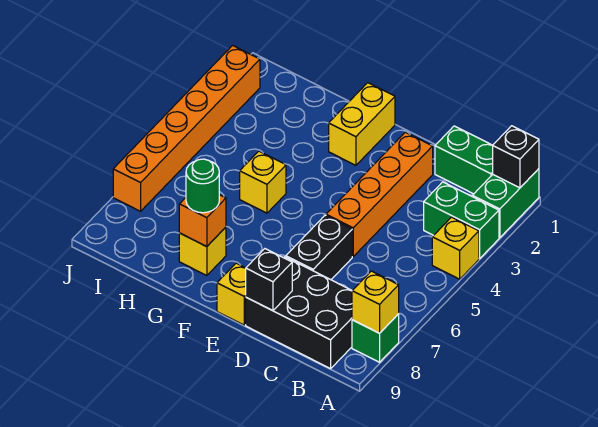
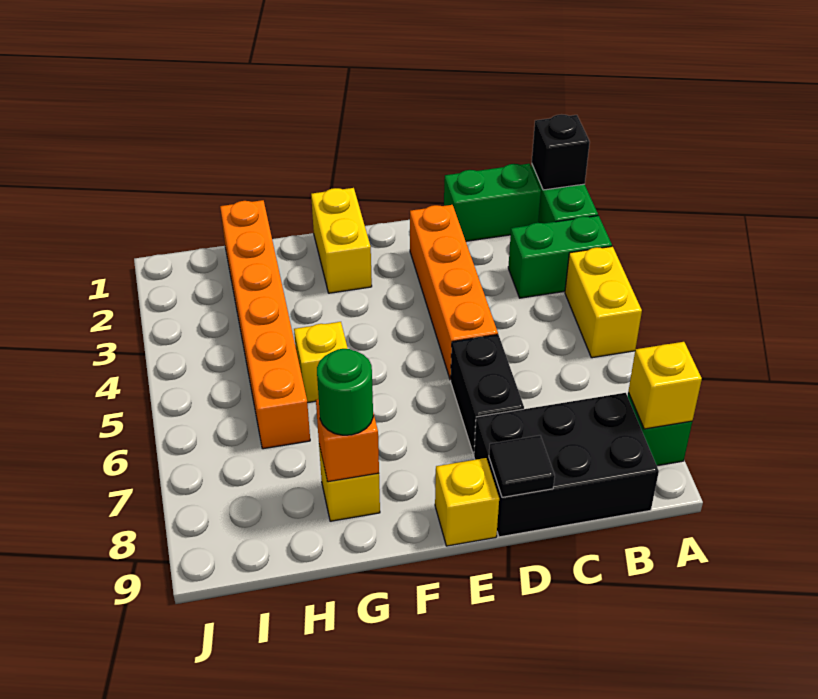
yellow brick A4 level 1 -> yellow brick A4:A5 level 1
black brick D9 level 2 -> black tile D9 level 2
orange brick J2:J7 level 1 -> orange brick H1:H6 level 1

